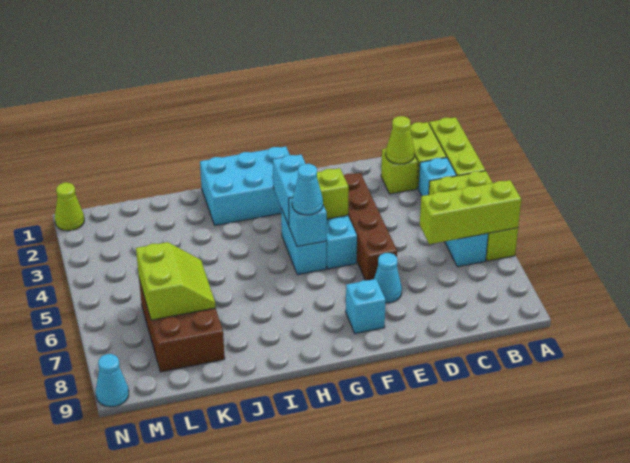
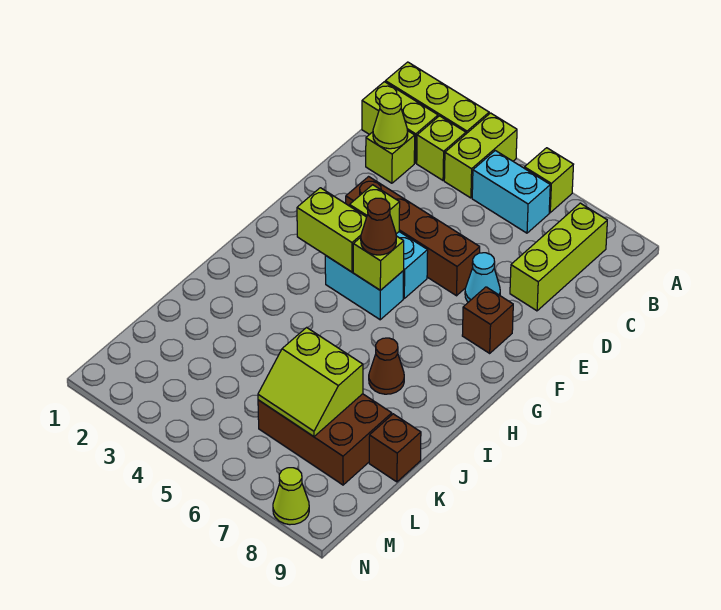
lime brick A6:C6 level 2 -> lime brick B8:D8 level 1
cyan brick B3 level 1 -> lime brick B3 level 1
cyan brick F8 level 1 -> brown brick F8 level 1
cyan brick G1:I2 level 1 -> none
cyan brick G3:G4 level 2 -> lime brick G3:G4 level 2
cyan brick G5 level 2 -> lime brick G5 level 2
cyan cone G5 level 3 -> brown cone G5 level 3
none -> brown cone I7 level 1
lime slope K6:L7 level 2 top L -> lime slope K6:L7 level 2 top K
none -> brown brick K9 level 1
lime cone N1 level 1 -> lime cone N8 level 1
cyan cone N9 level 1 -> none

